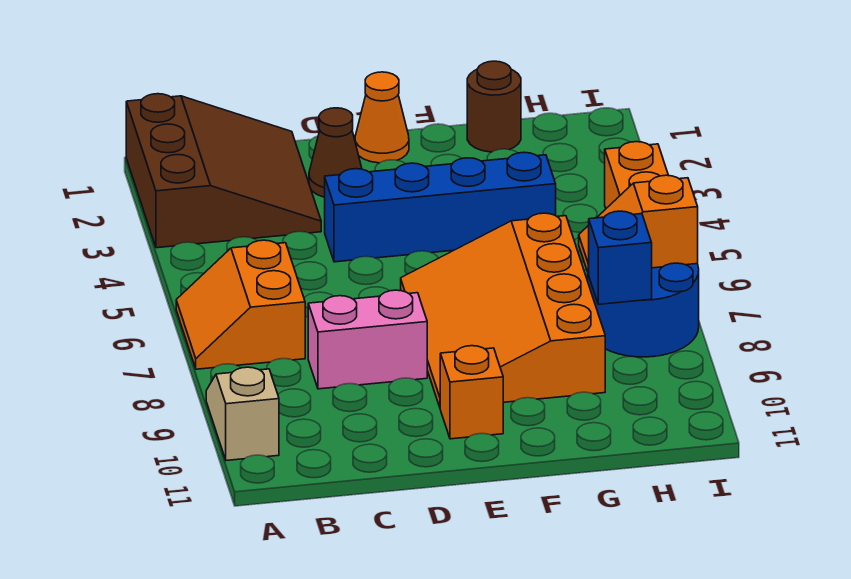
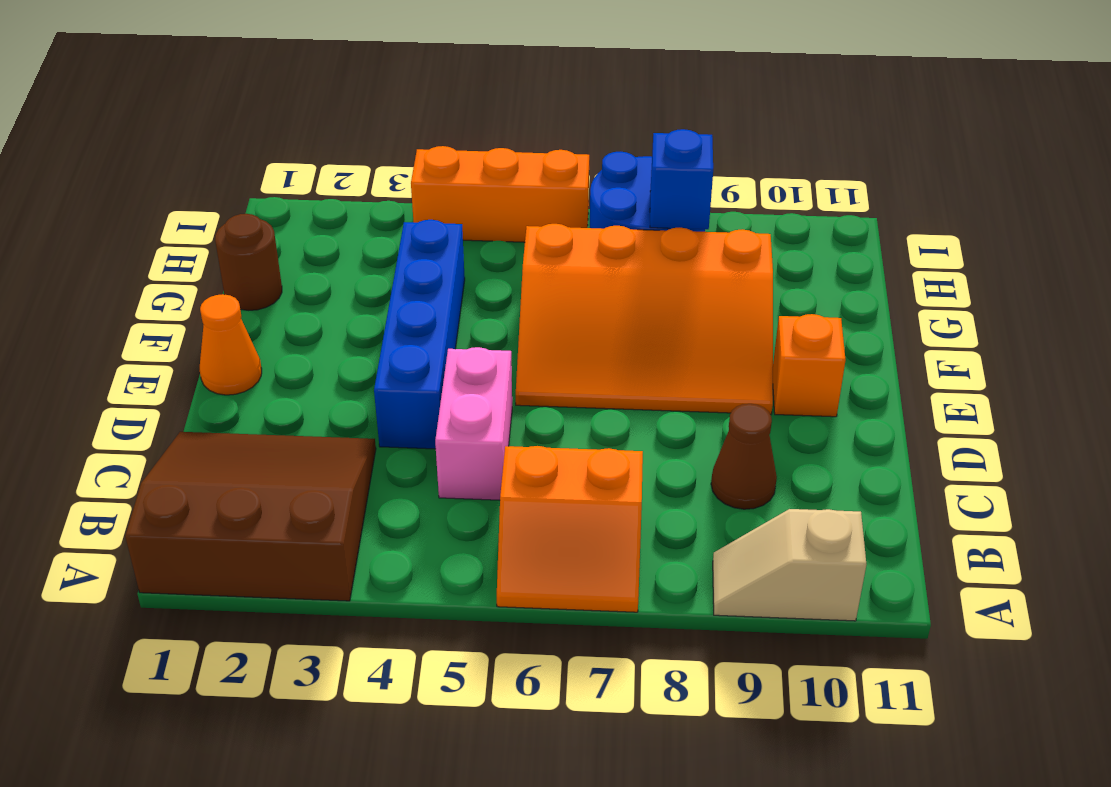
pink brick C8:D8 level 1 -> pink brick C5:D5 level 1
brown cone D2 level 1 -> brown cone C9 level 1
orange slope H7:I7 level 2 top I -> none

